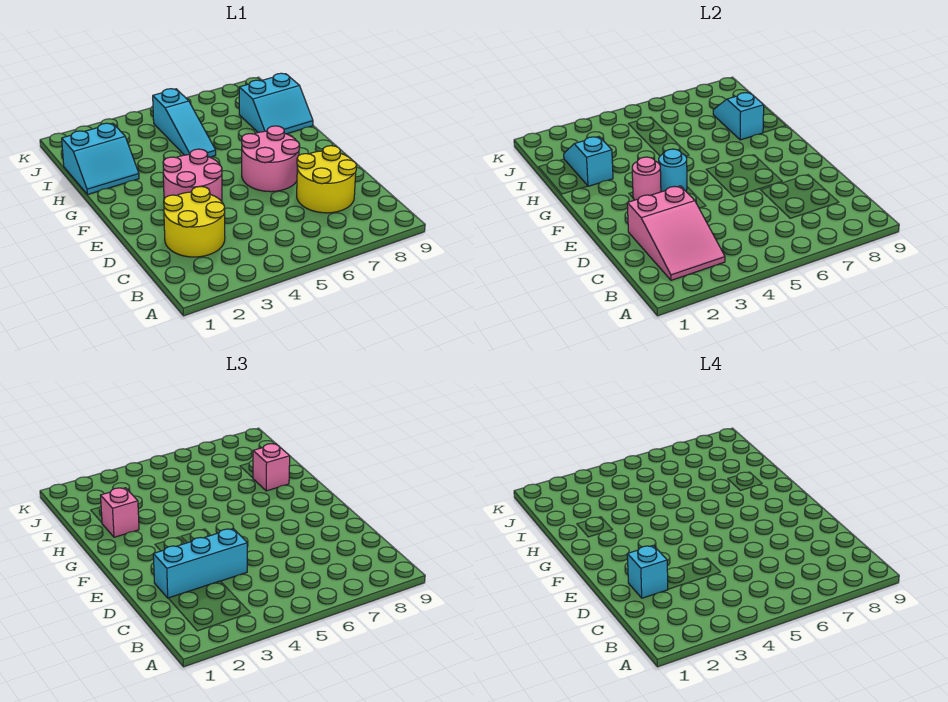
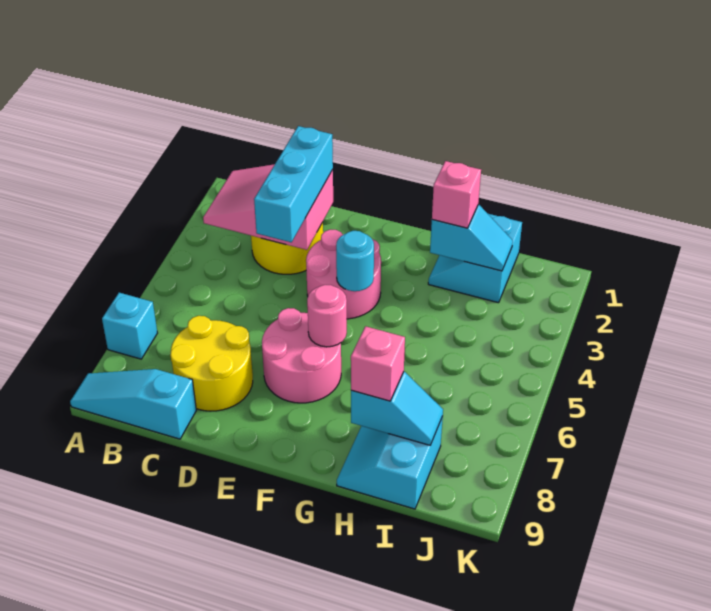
cyan brick D2 level 4 -> cyan brick A7 level 1
pink round brick F3 level 2 -> pink round brick F6 level 2
cyan slope H5:J5 level 1 top J -> cyan slope A9:C9 level 1 top C

